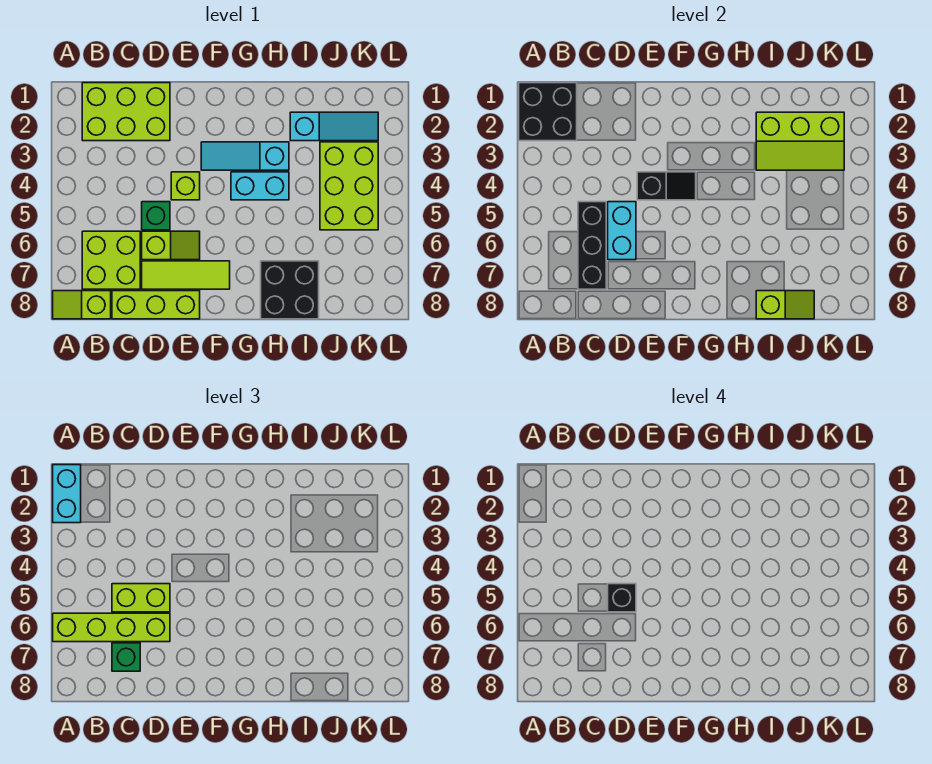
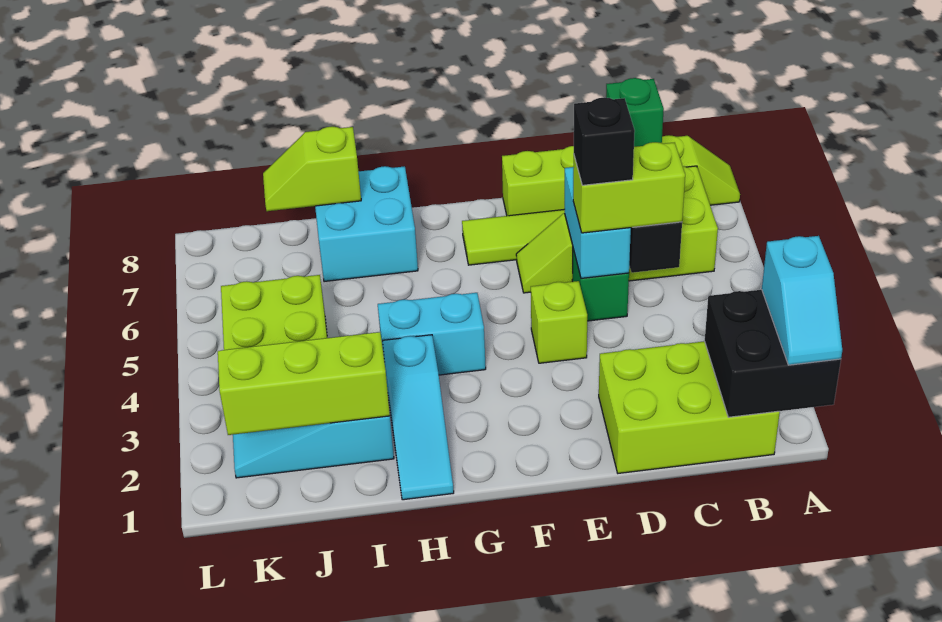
cyan brick A1:A2 level 3 -> cyan slope A1:A2 level 3 top 2
lime brick A6:D6 level 3 -> none
black slope E4:F4 level 2 top E -> none
cyan slope F3:H3 level 1 top H -> cyan slope H1:H3 level 1 top 3
black brick H7:I8 level 1 -> cyan brick H7:I8 level 1

